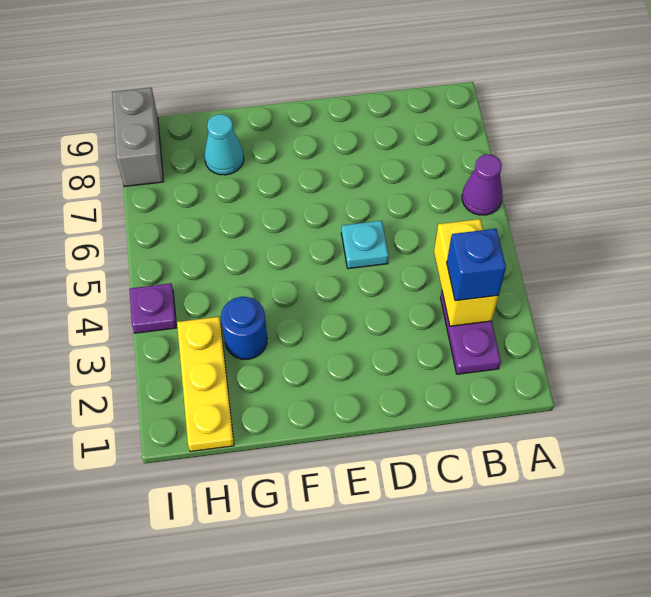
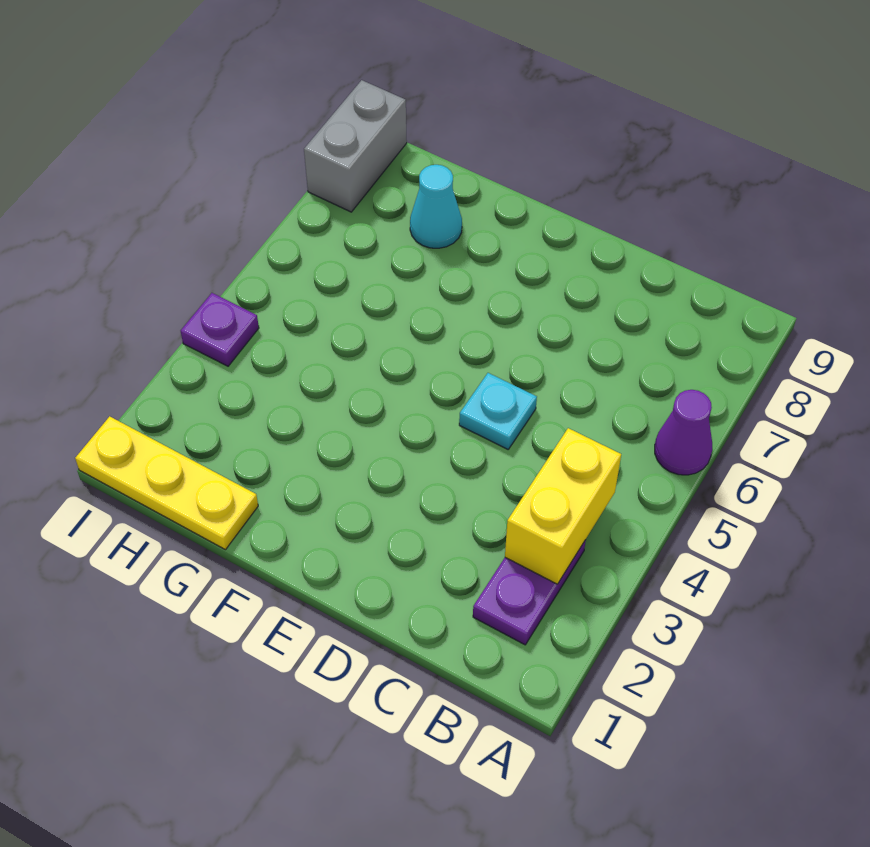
blue brick B3 level 3 -> none
blue round brick G3 level 1 -> none
yellow plate H1:H3 level 1 -> yellow plate G1:I1 level 1

